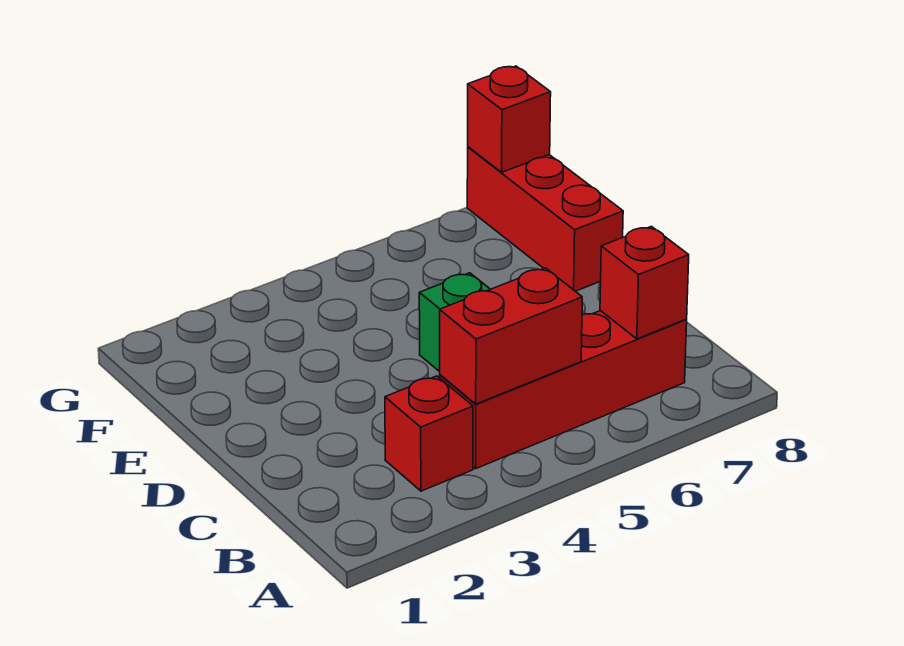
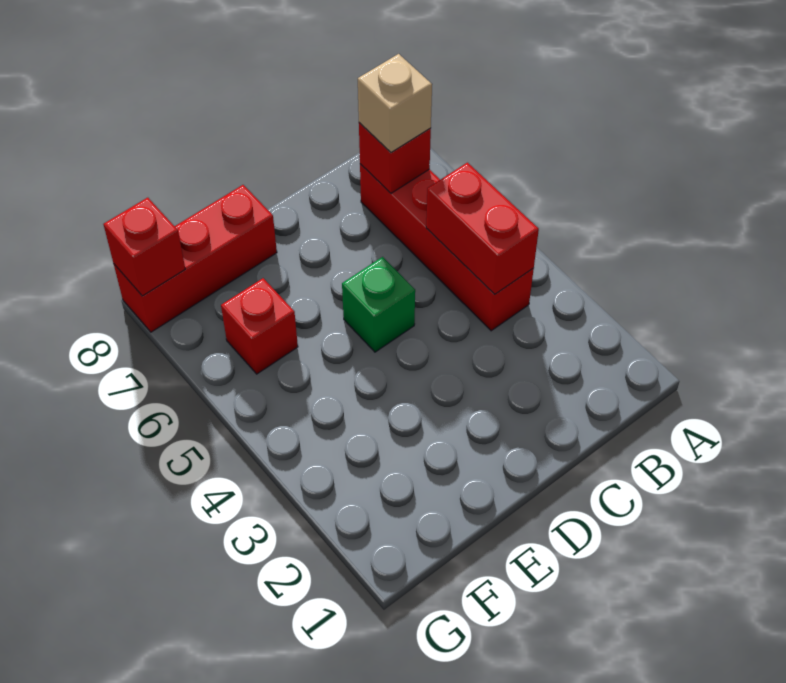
red brick B3 level 1 -> red brick F6 level 1
none -> tan brick B7 level 3

